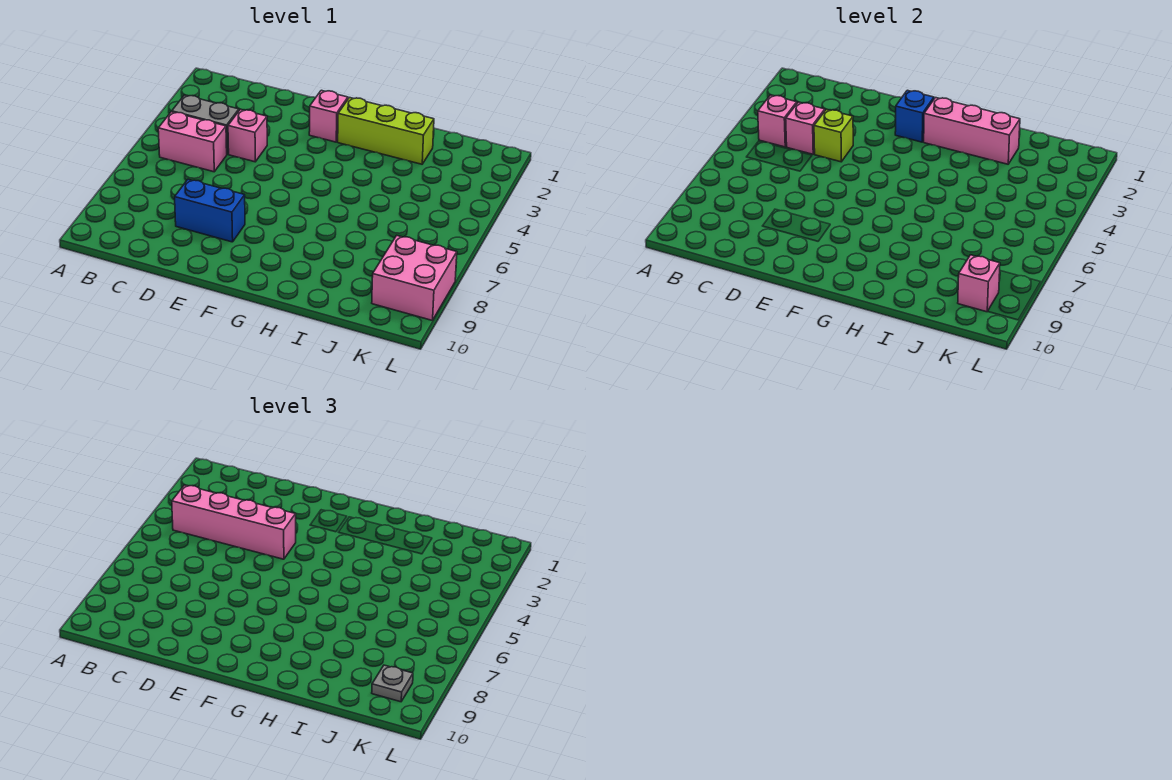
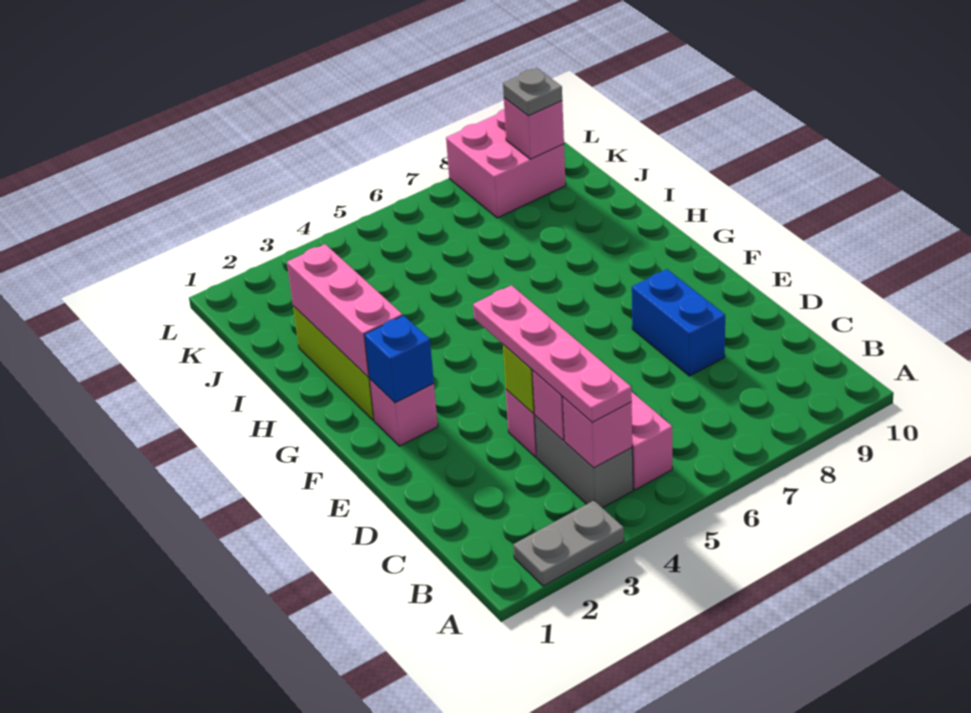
none -> grey plate A2:A3 level 1
pink brick B4:E4 level 3 -> pink plate B4:E4 level 3

